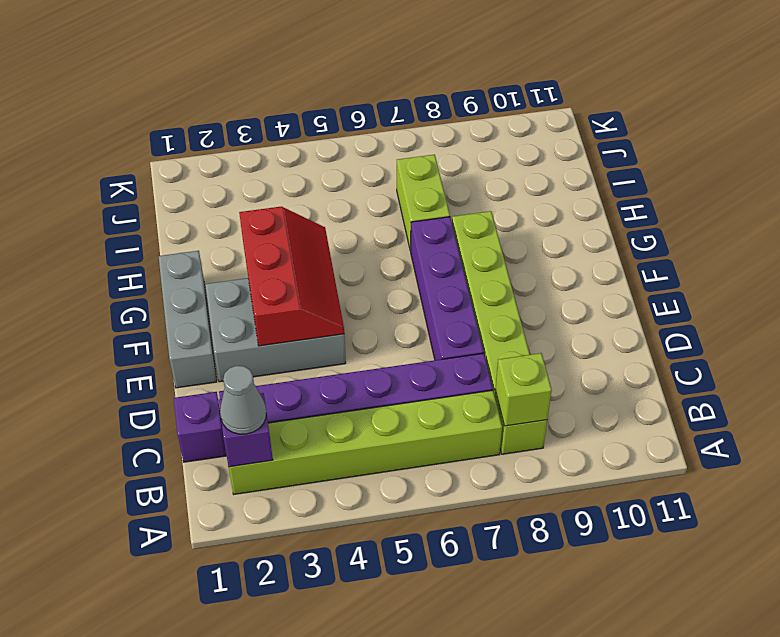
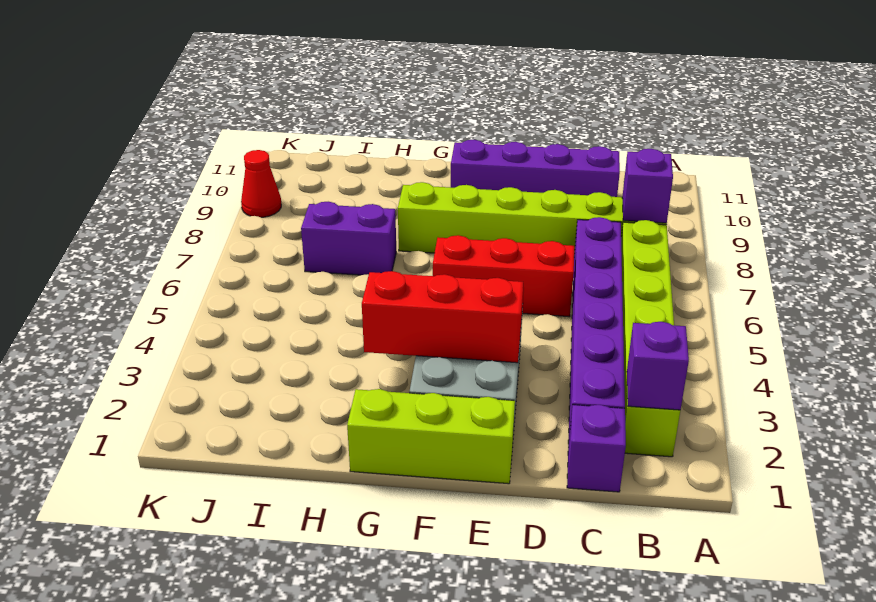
grey cone B2 level 3 -> none
lime brick B8 level 2 -> purple brick B8 level 2
none -> red brick D6:F6 level 1
purple brick D7:G7 level 1 -> purple brick C10:F10 level 1
grey brick E1:G1 level 1 -> lime brick E1:G1 level 1
lime brick H7:I7 level 1 -> purple brick H7:I7 level 1
none -> red cone K9 level 1

